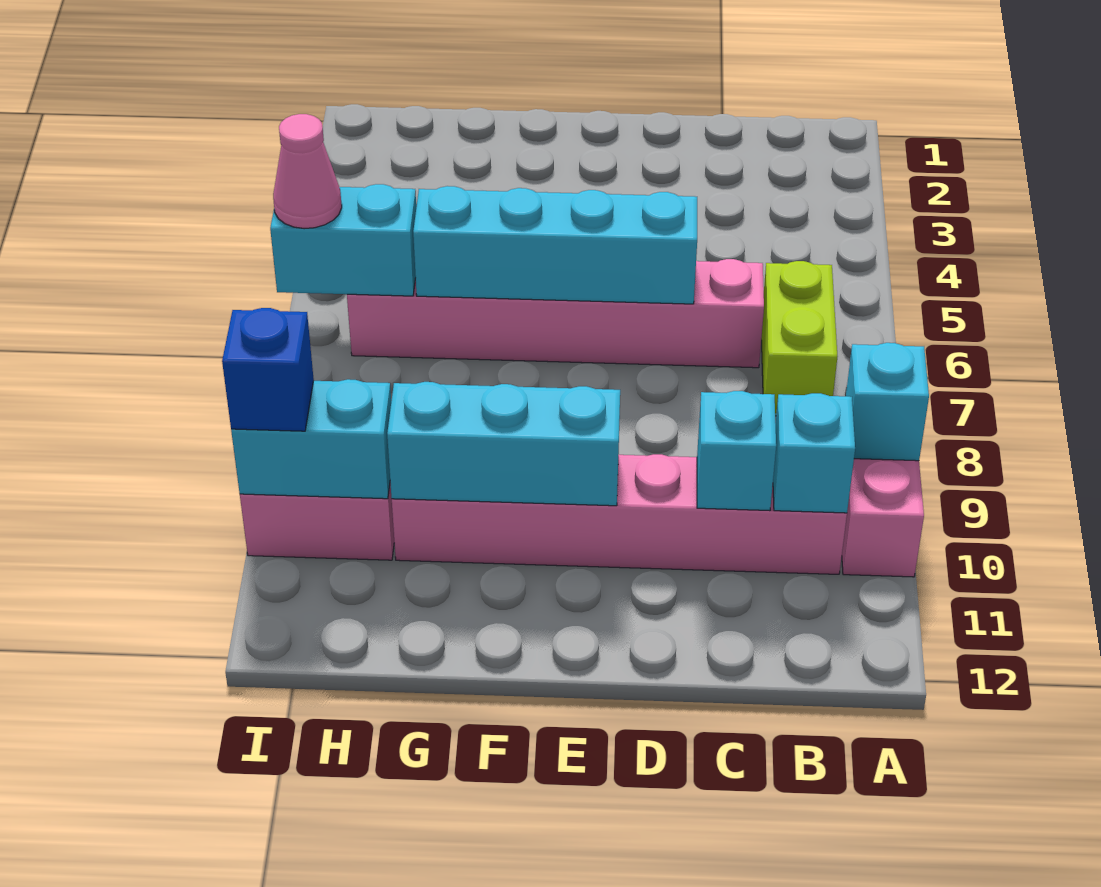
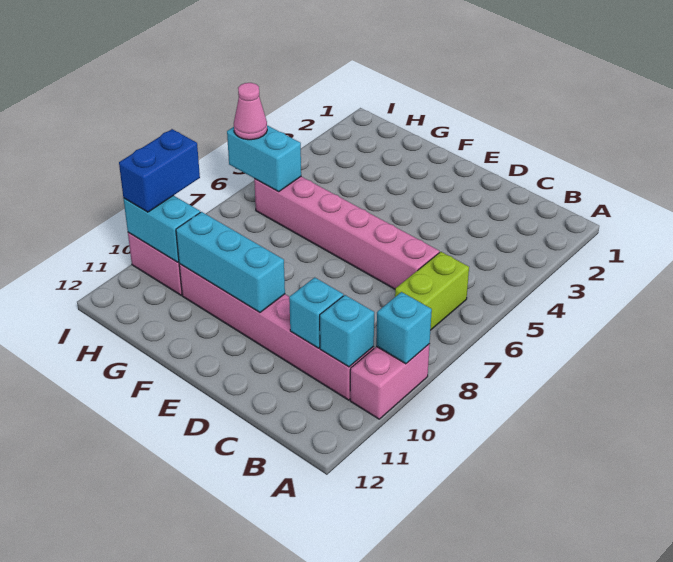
cyan brick D6:G6 level 2 -> none
blue brick I10 level 3 -> blue brick I9:I10 level 3

